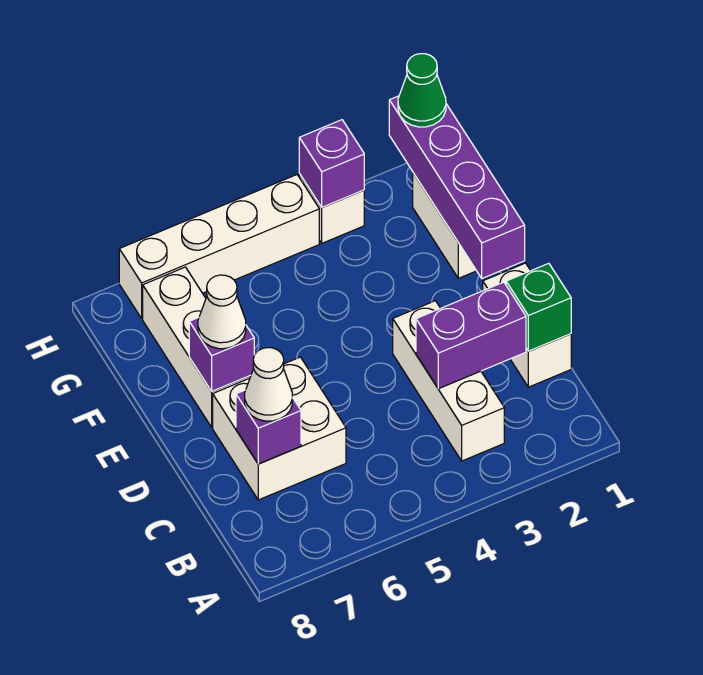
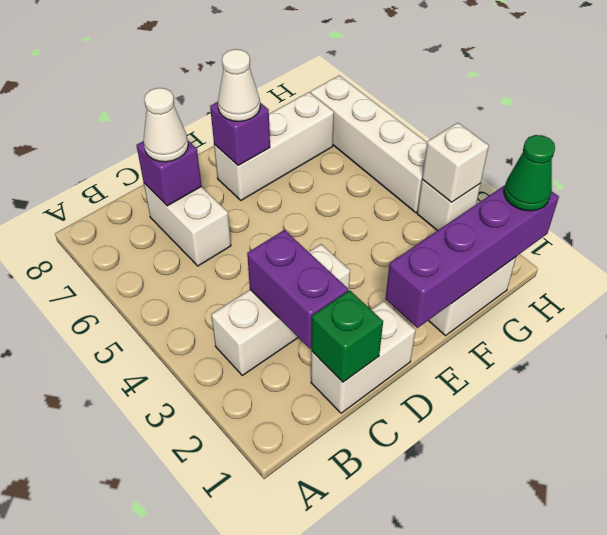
white brick C6:D7 level 1 -> white brick C6:C7 level 1
purple brick H3 level 2 -> white brick H3 level 2

